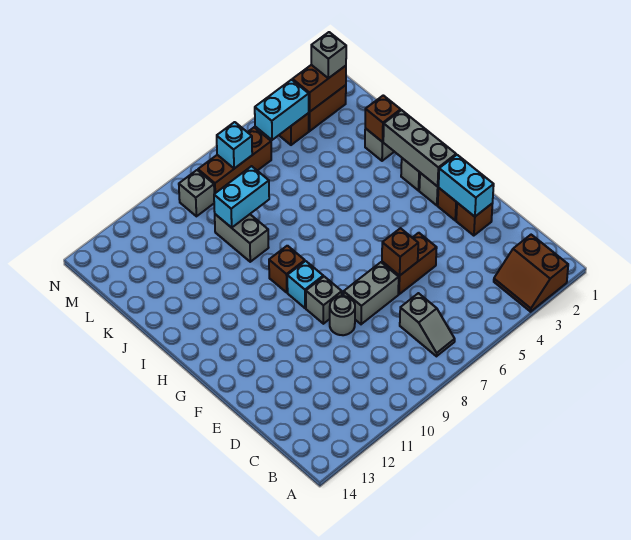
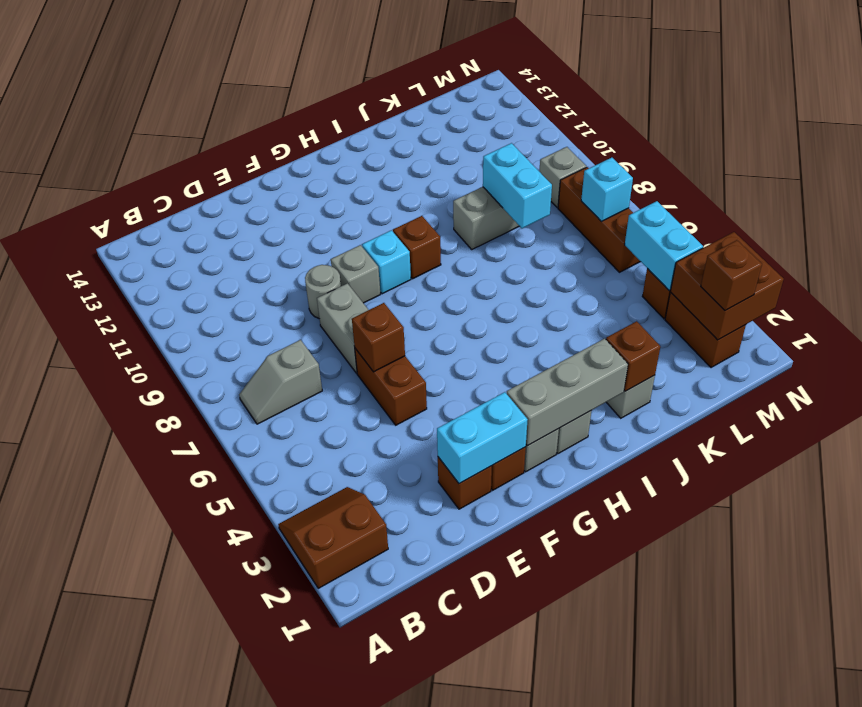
brown brick M2:M3 level 2 -> brown brick M2:N3 level 2
grey brick M2 level 3 -> brown brick M2 level 3

